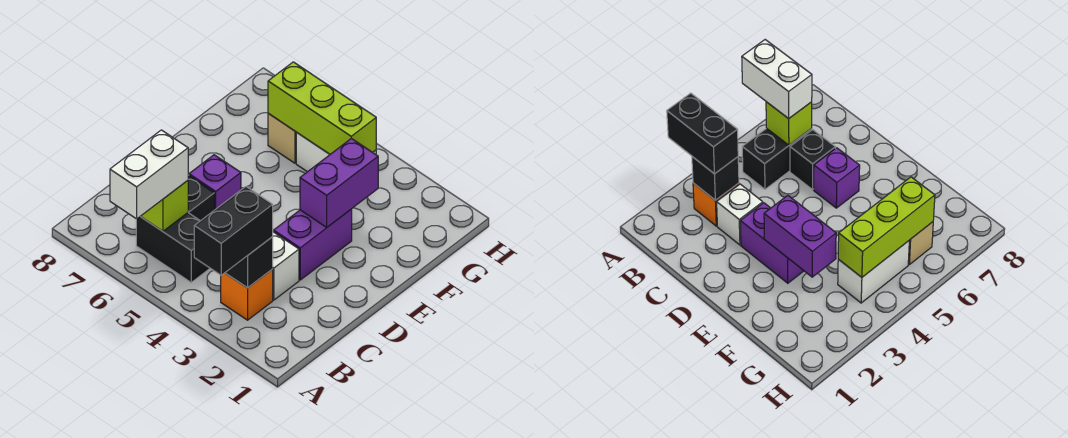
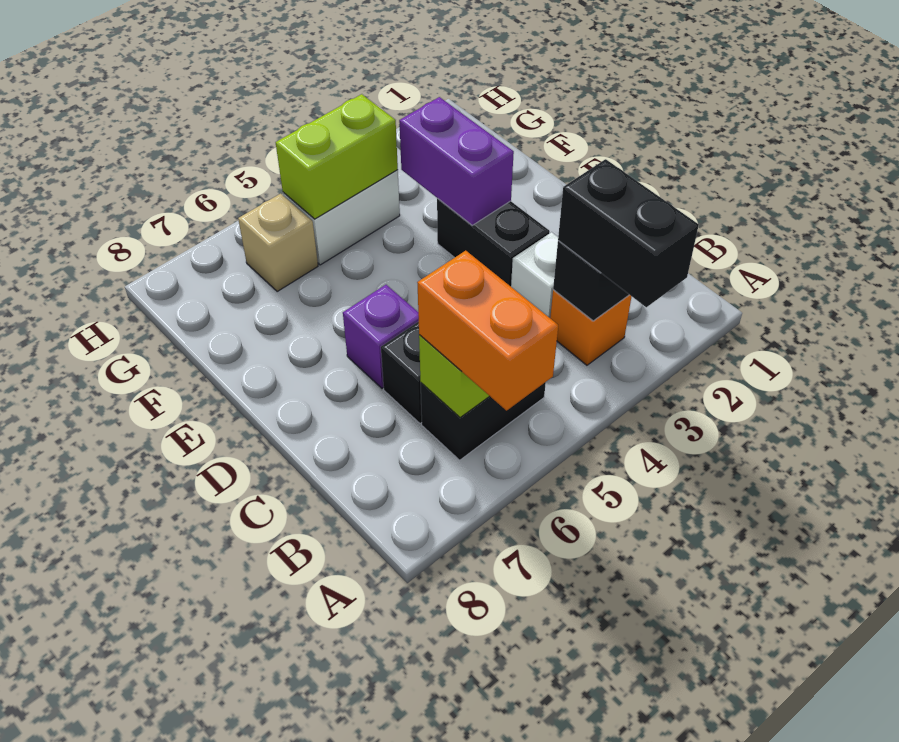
white brick A6:B6 level 3 -> orange brick A6:B6 level 3
purple brick D3:E3 level 1 -> black brick D3:E3 level 1
lime brick G4:G6 level 2 -> lime brick G4:G5 level 2

